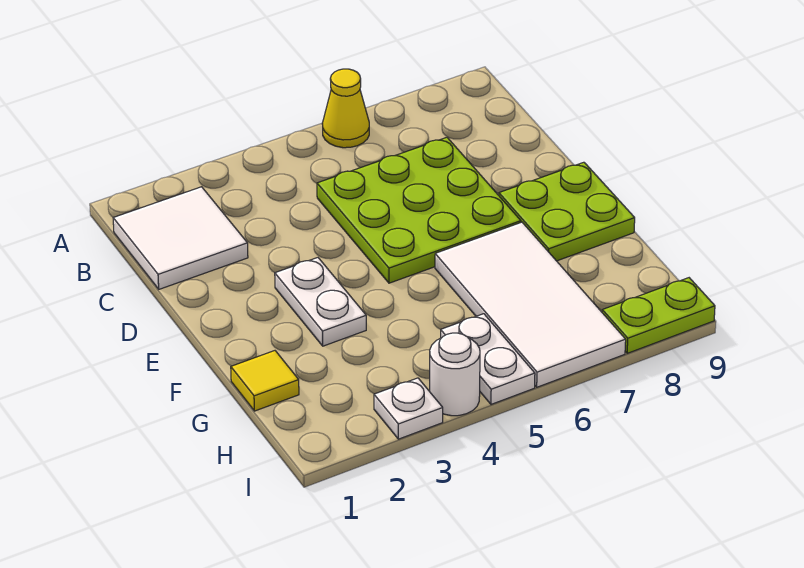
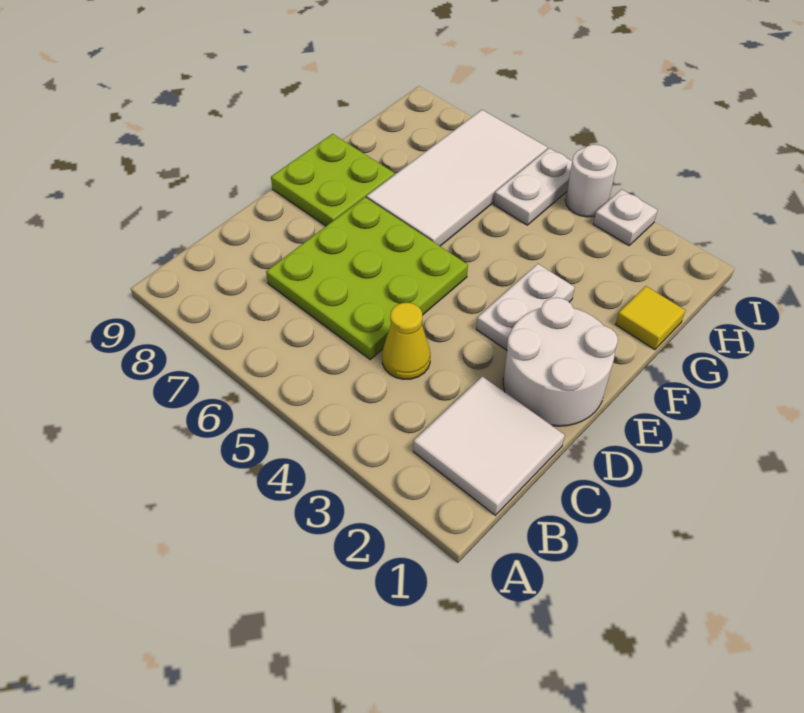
yellow cone A6 level 1 -> yellow cone C4 level 1
none -> white round brick D1:E2 level 1
lime plate I8:I9 level 1 -> none

